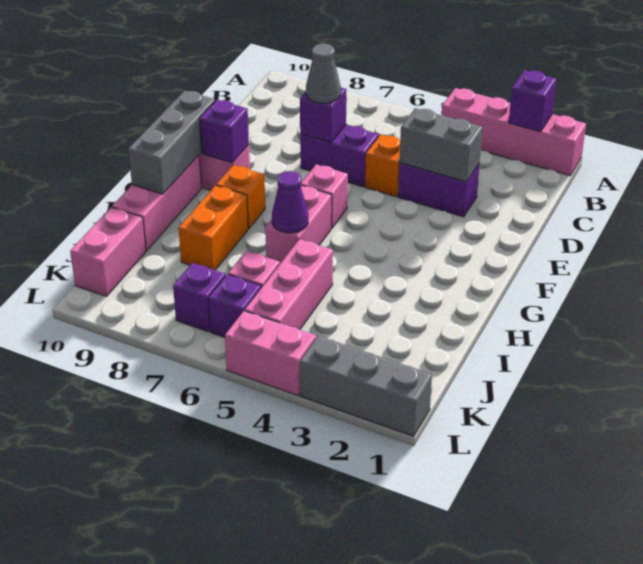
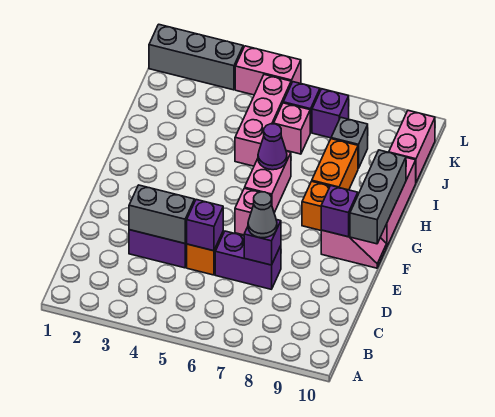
pink brick A1:A4 level 1 -> none
purple brick A2 level 2 -> purple brick D5 level 2
none -> grey brick J8 level 1

